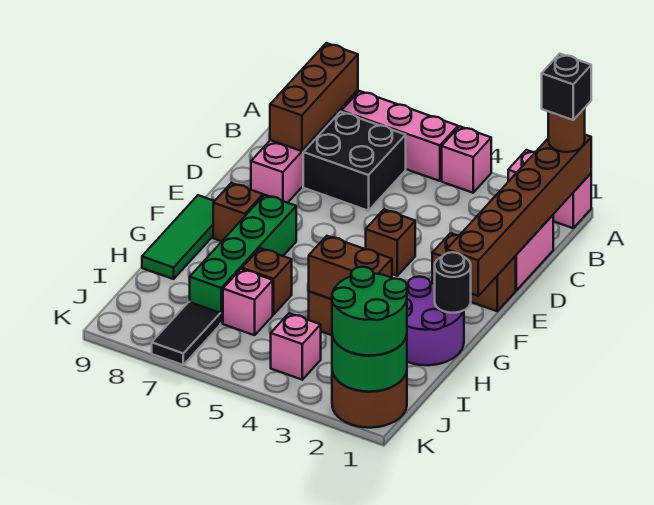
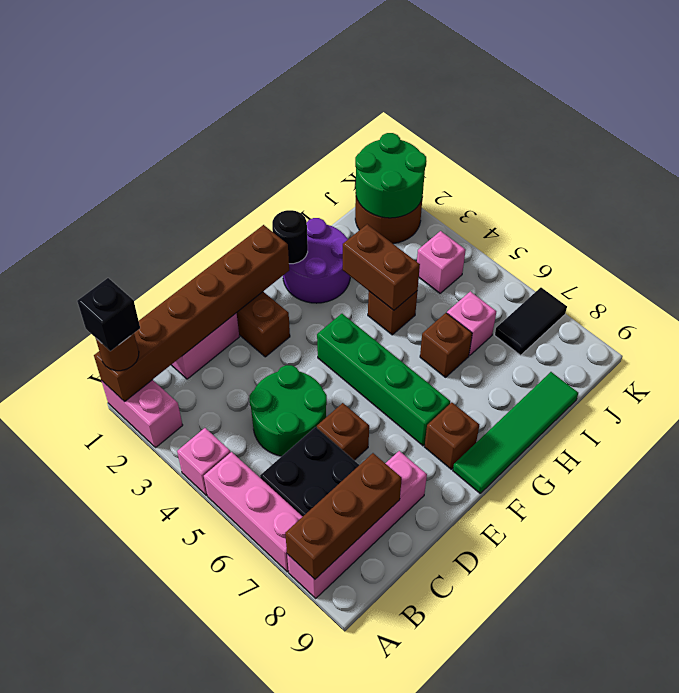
brown brick E4 level 1 -> brown brick D6 level 1
green brick F7:I7 level 1 -> green brick F4:F7 level 1
green tile F9:H9 level 1 -> green tile F9:I9 level 1
green round brick J1:K2 level 3 -> green round brick C4:D5 level 1

